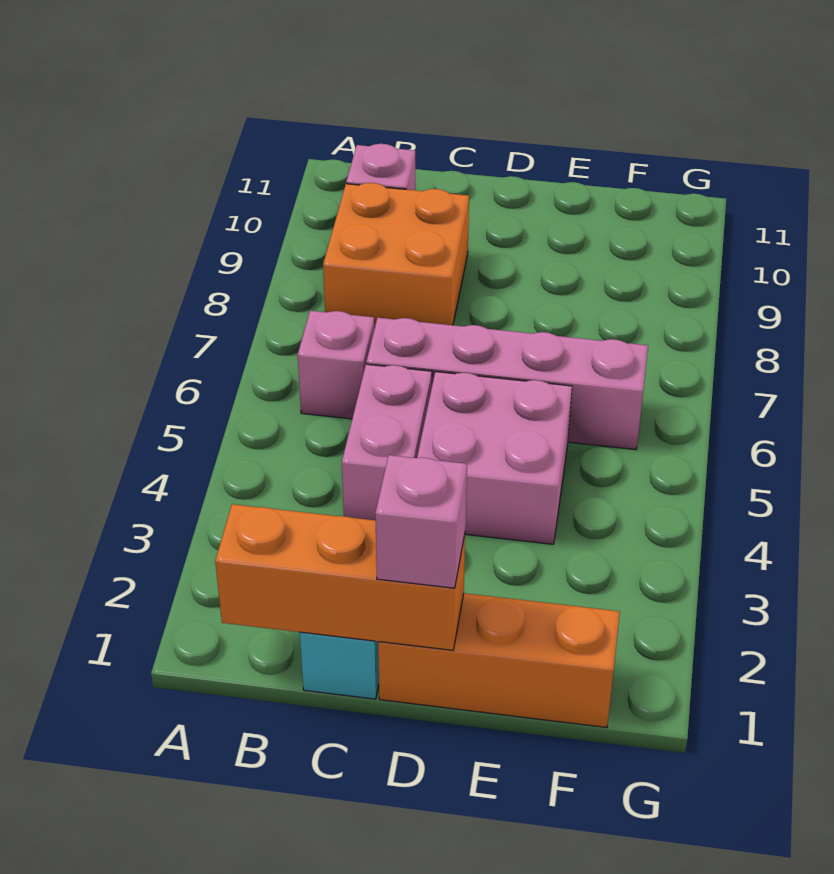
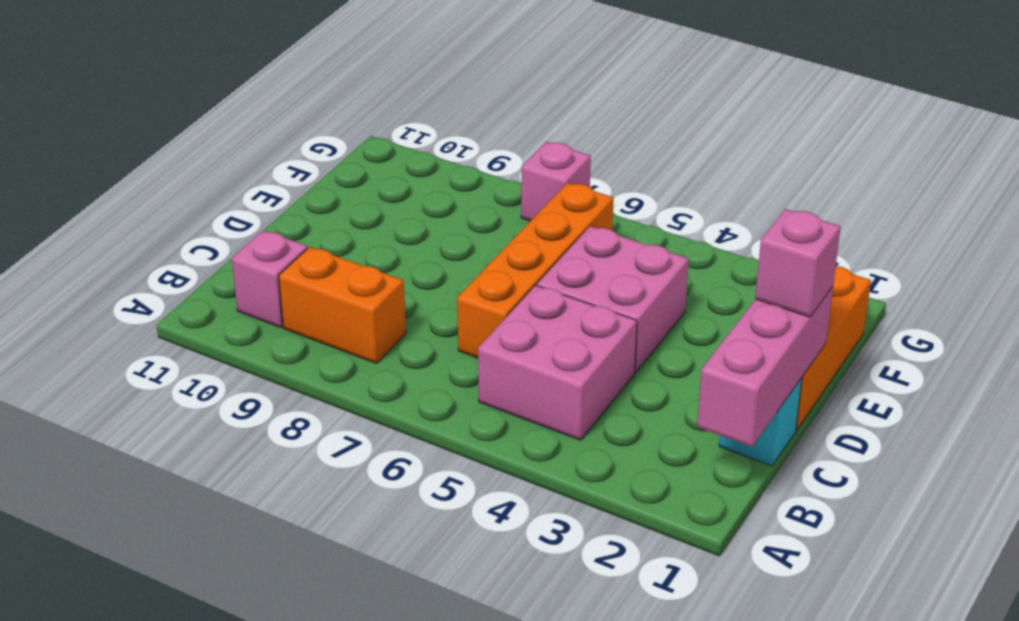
orange brick B1:D1 level 2 -> pink brick B1:D1 level 2
pink brick B6 level 1 -> pink brick G7 level 1
orange brick B8:C9 level 1 -> orange brick B8:B9 level 1
pink brick C4:C5 level 1 -> pink brick B4:C5 level 1
pink brick C6:F6 level 1 -> orange brick C6:F6 level 1

